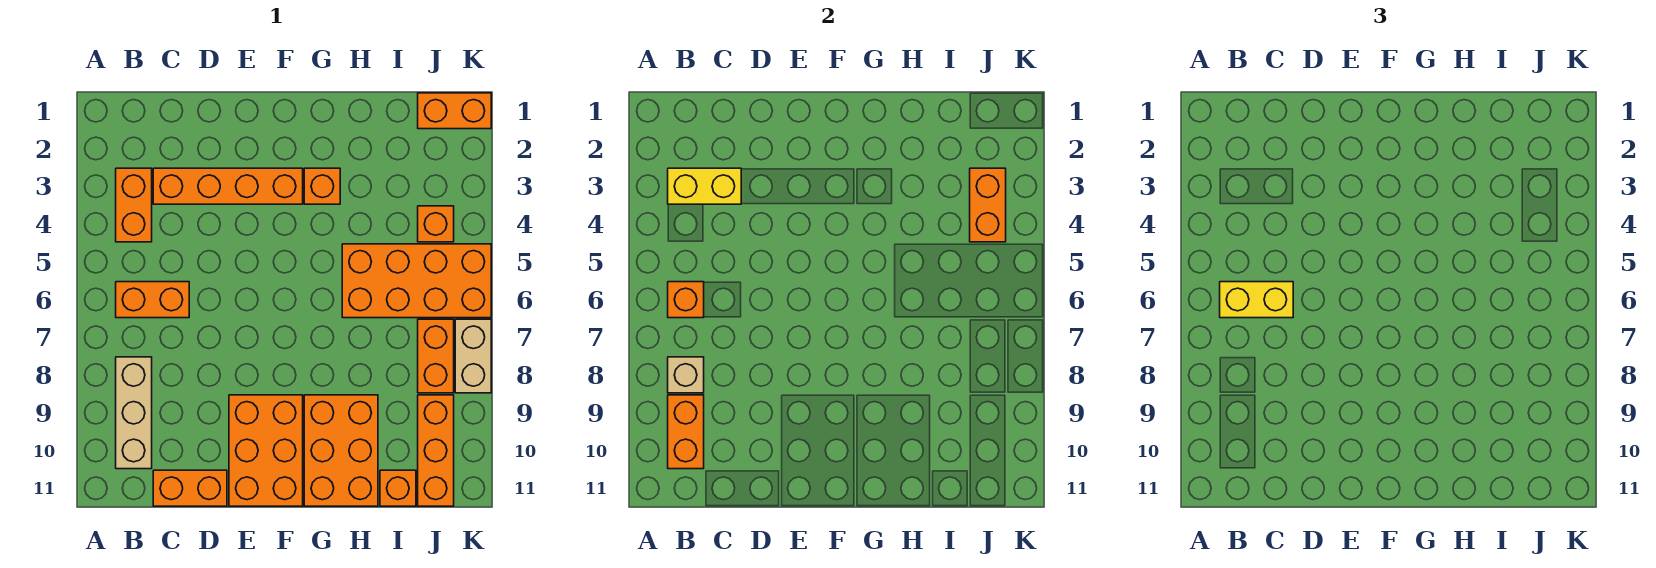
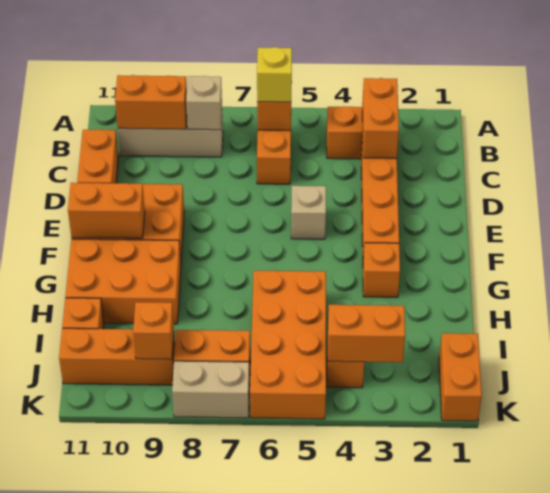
yellow brick B3:C3 level 2 -> orange brick B3:C3 level 2
yellow brick B6:C6 level 3 -> yellow brick B6 level 3
none -> tan brick E5 level 1
none -> orange brick F10:F11 level 2
none -> orange brick J9 level 2

